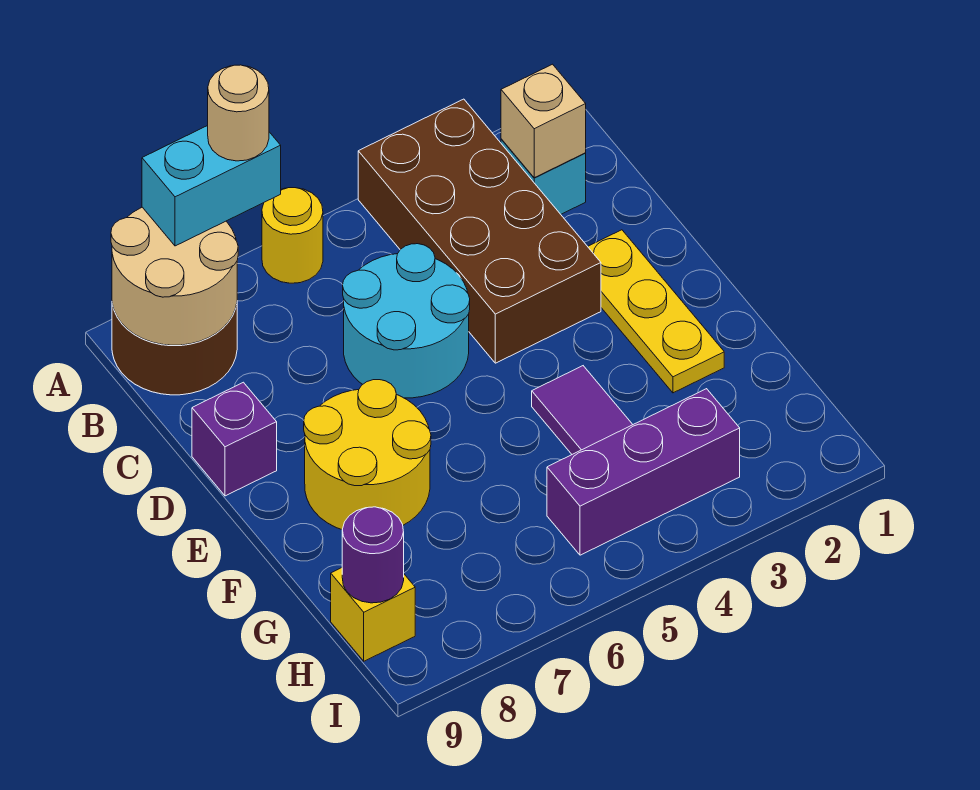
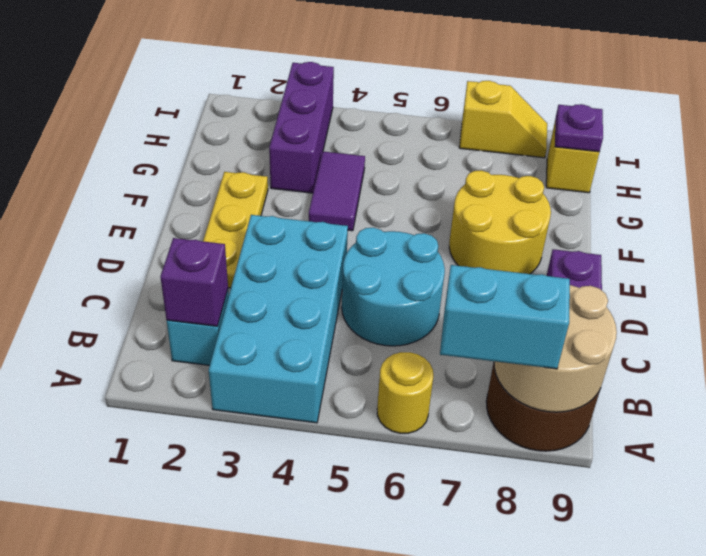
brown brick A3:D4 level 1 -> cyan brick A3:D4 level 1
tan round brick A7 level 4 -> none
tan brick B2 level 2 -> purple brick B2 level 2
purple brick H3:H5 level 1 -> purple brick G3:I3 level 1
purple round brick H9 level 2 -> purple plate H9 level 2
none -> yellow slope I7:I8 level 1 top 7

